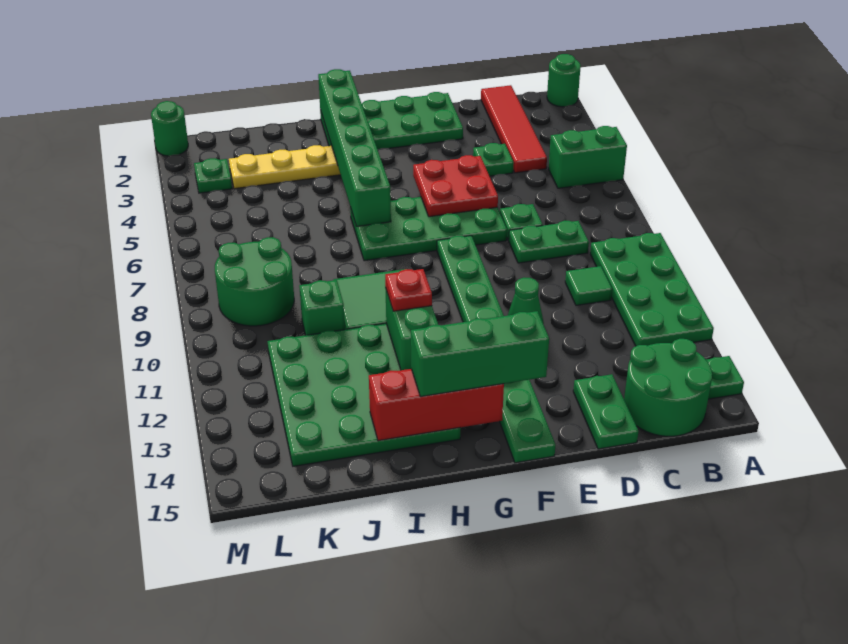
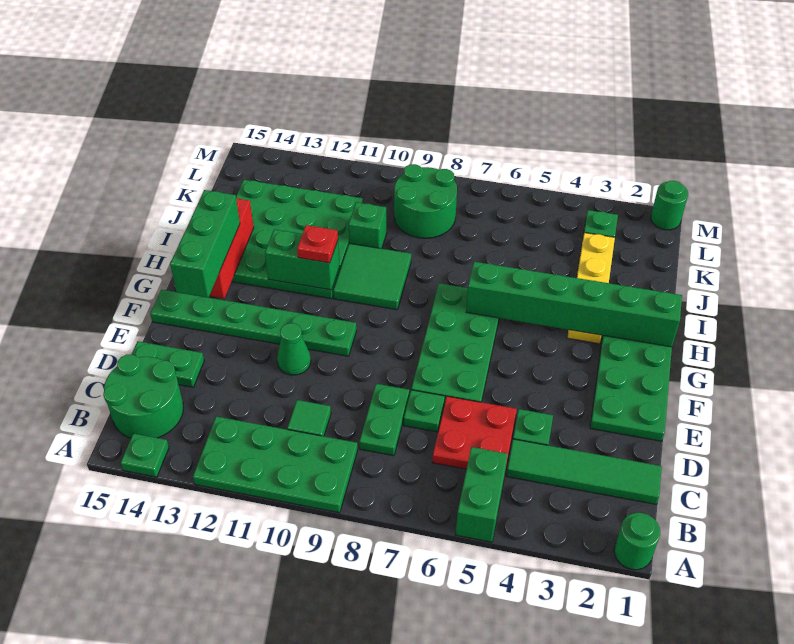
red tile C1:C4 level 1 -> green tile C1:C4 level 1
red plate E5:F6 level 2 -> red plate C5:D6 level 1
green plate F8:F15 level 1 -> green plate F10:F15 level 1

